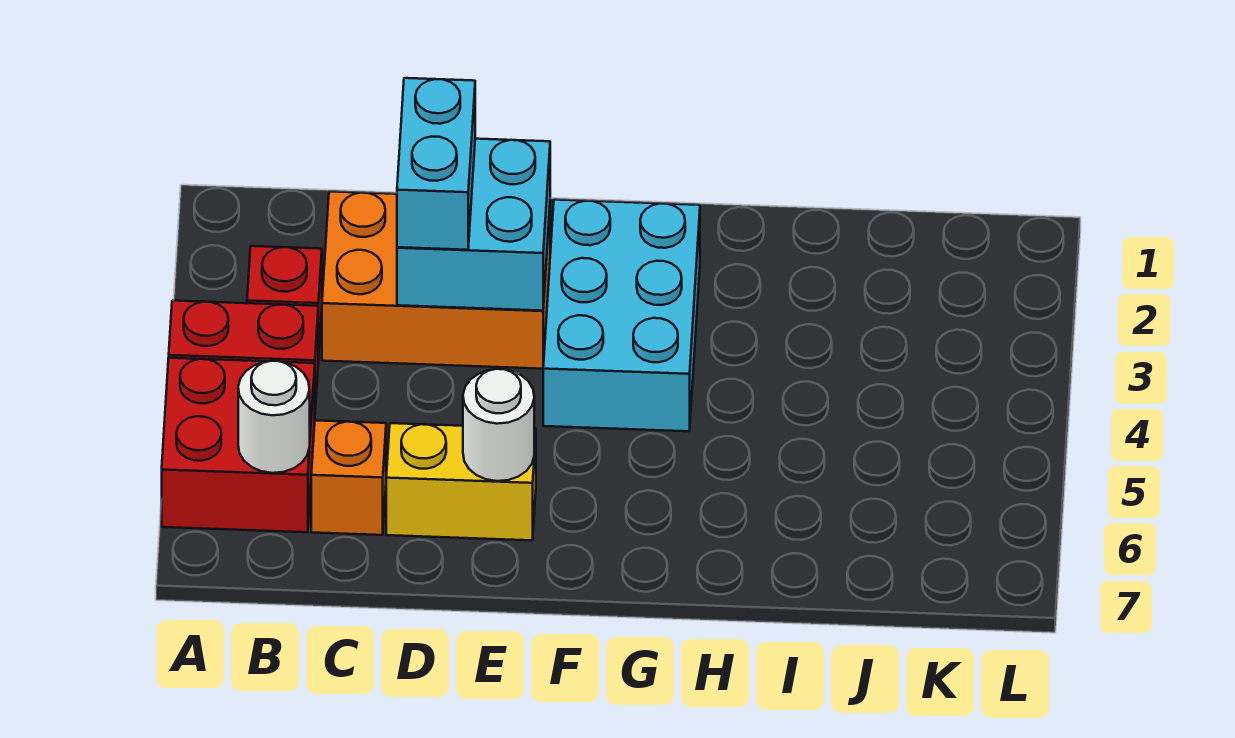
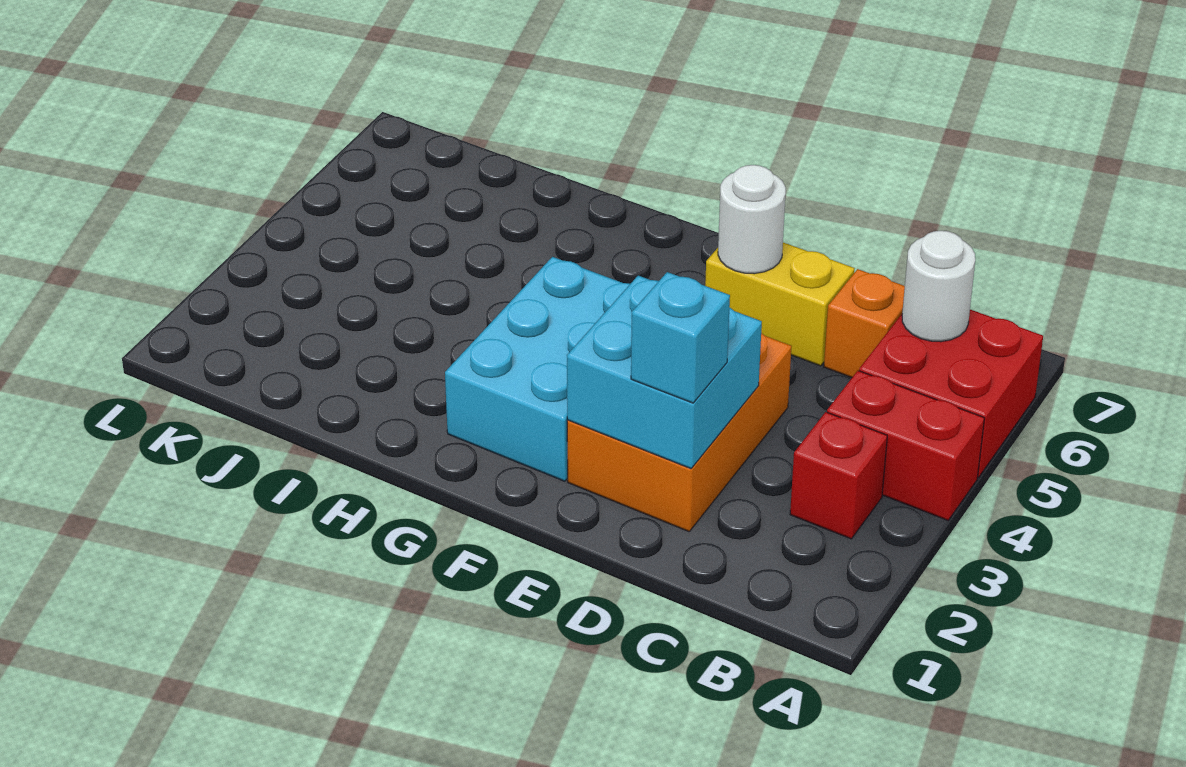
orange brick C2:E3 level 1 -> orange brick D2:E4 level 1
cyan brick D2:D3 level 3 -> cyan brick D2 level 3

